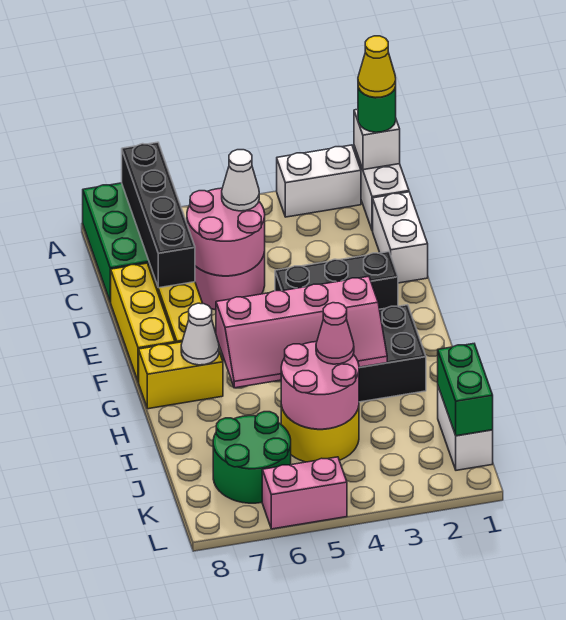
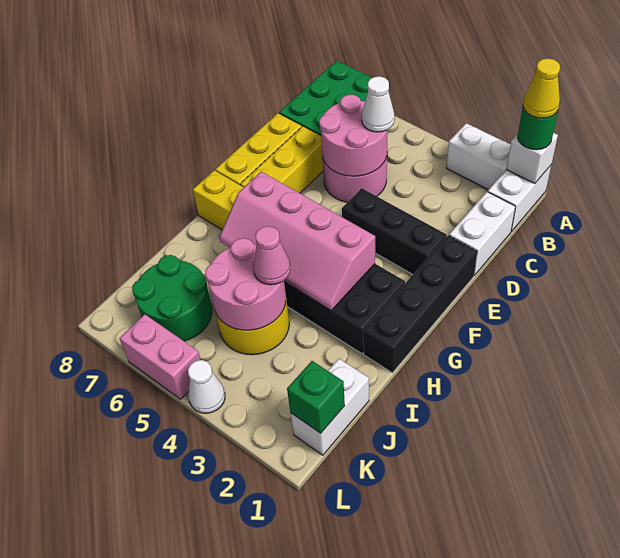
black brick A7:D7 level 2 -> black brick E1:H1 level 1
white cone G7 level 2 -> white cone L4 level 1
green brick J1:K1 level 2 -> green brick K1 level 2

